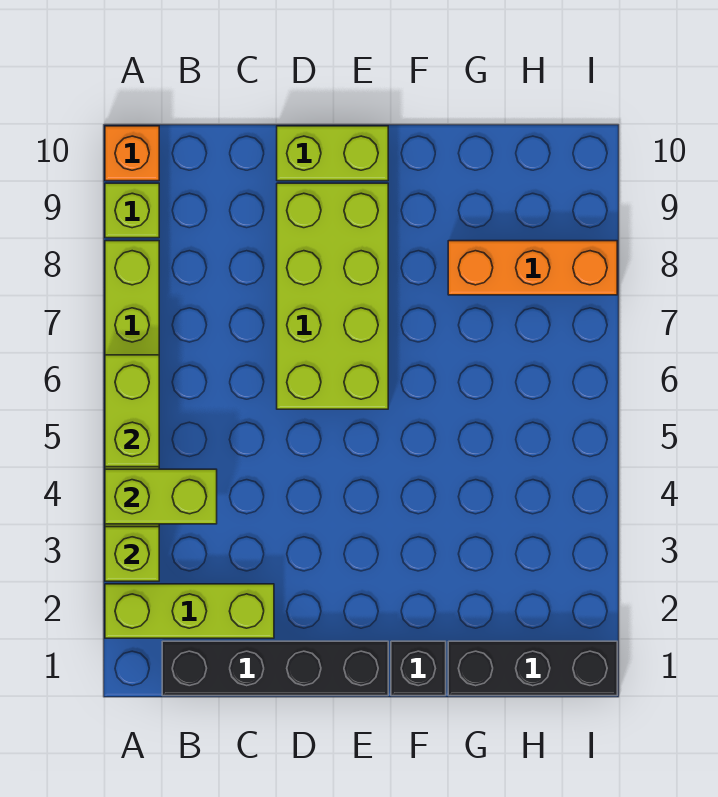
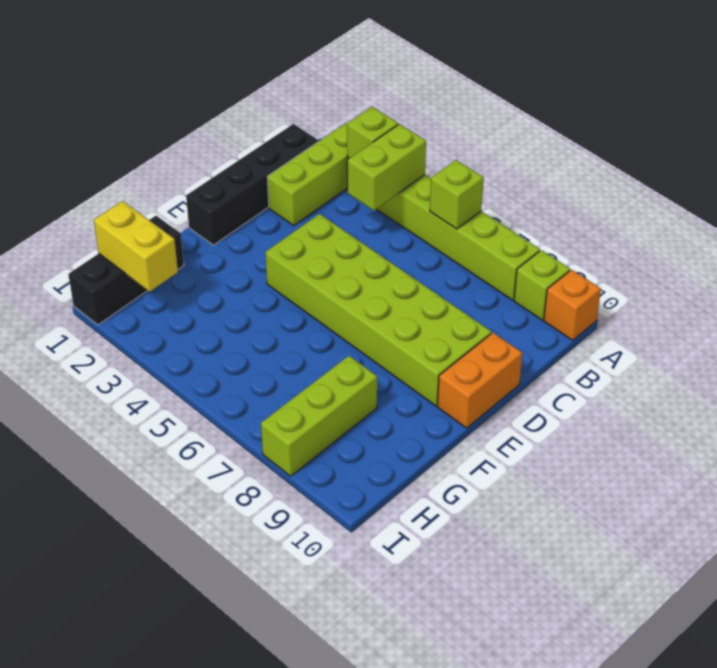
lime brick A5:A6 level 2 -> lime brick A6 level 2
lime brick D6:E9 level 1 -> lime brick D4:E9 level 1
lime brick D10:E10 level 1 -> orange brick D10:E10 level 1
black brick F1 level 1 -> none
orange brick G8:I8 level 1 -> lime brick G8:I8 level 1
none -> yellow brick H1:H2 level 2

